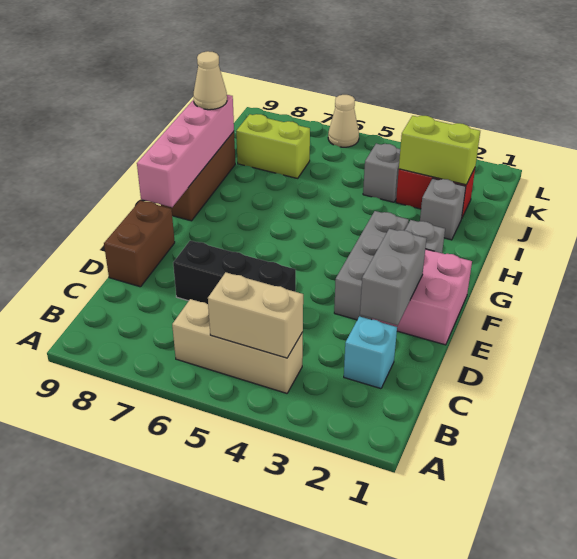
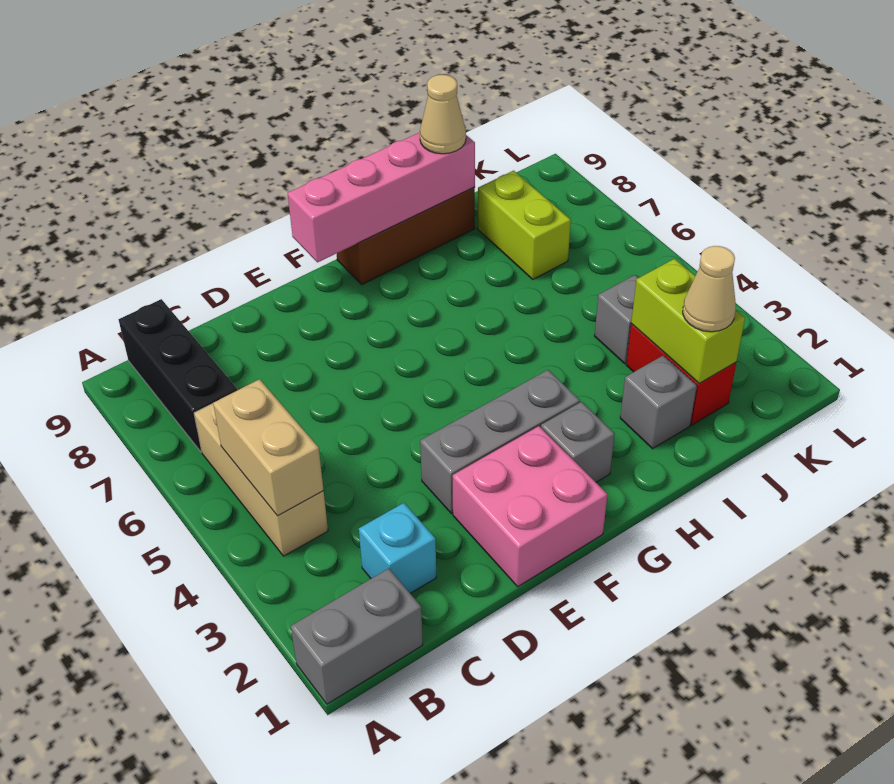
grey brick D2:E2 level 2 -> grey brick A1:B1 level 1
black brick D5:D7 level 1 -> black brick B7:B9 level 1
brown brick D9:E9 level 1 -> none
tan cone L6 level 1 -> tan cone J2 level 3

